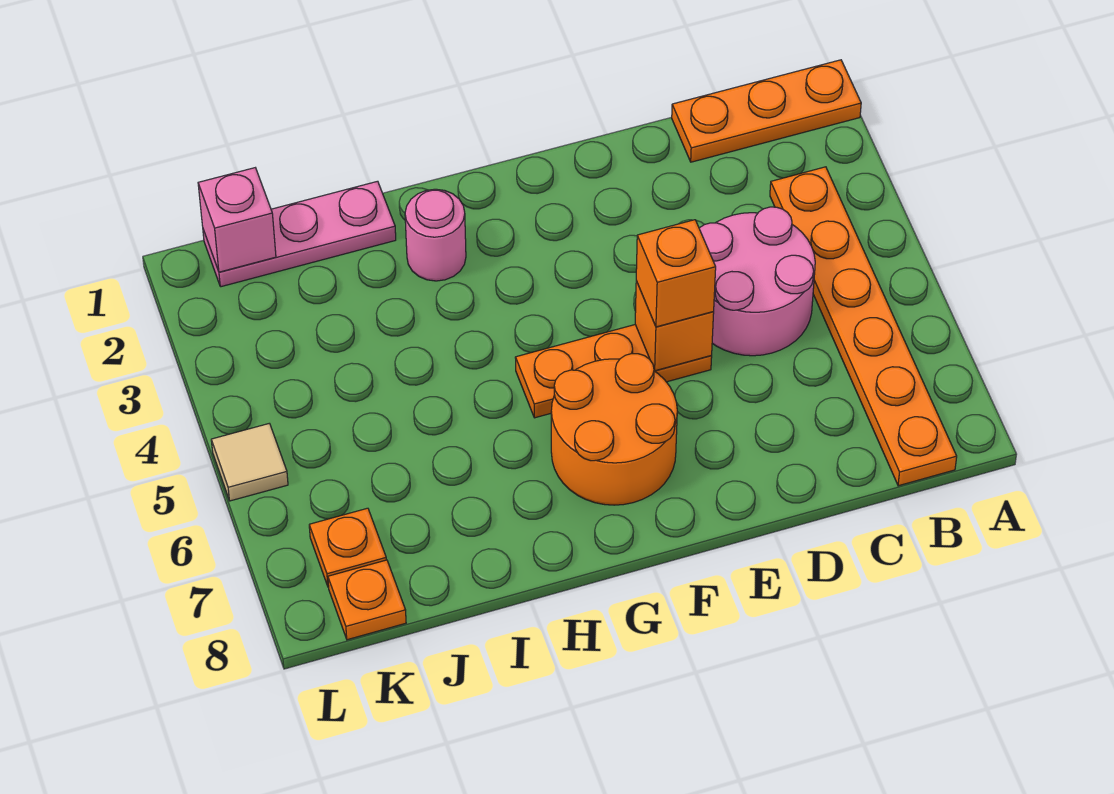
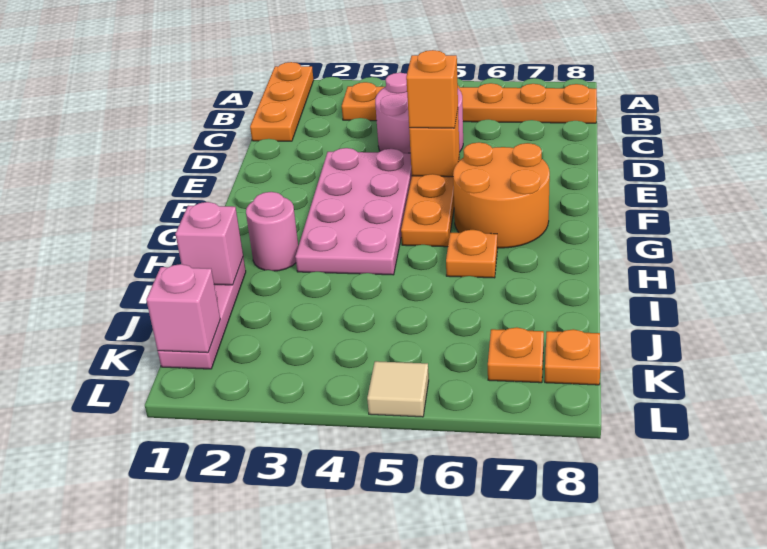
none -> pink plate E3:H4 level 1
none -> orange plate H6 level 1
none -> pink brick I1 level 2

